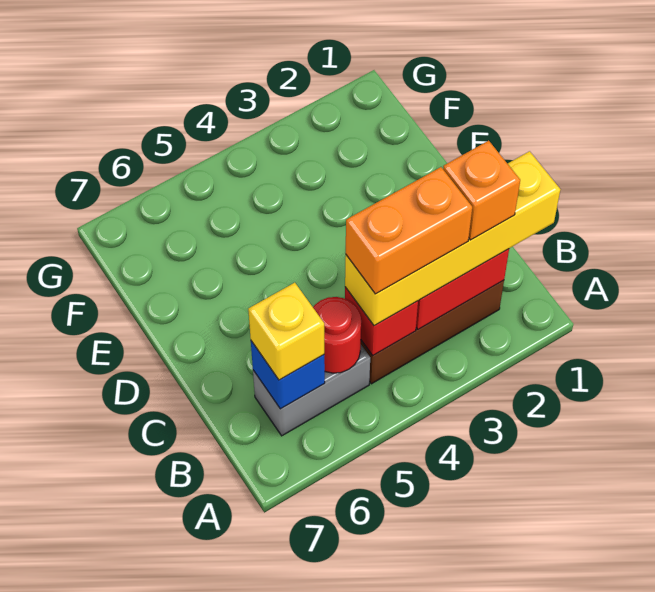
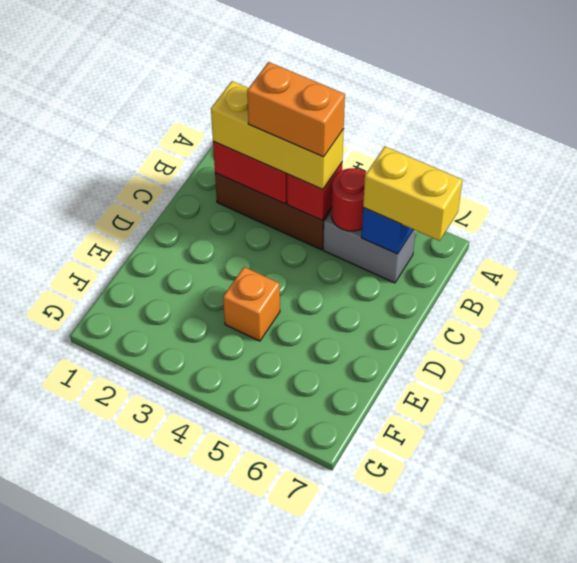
yellow brick B1:B4 level 3 -> yellow brick B2:B4 level 3
orange brick B2 level 4 -> orange brick E4 level 1
yellow brick B6 level 3 -> yellow brick B6:B7 level 3

